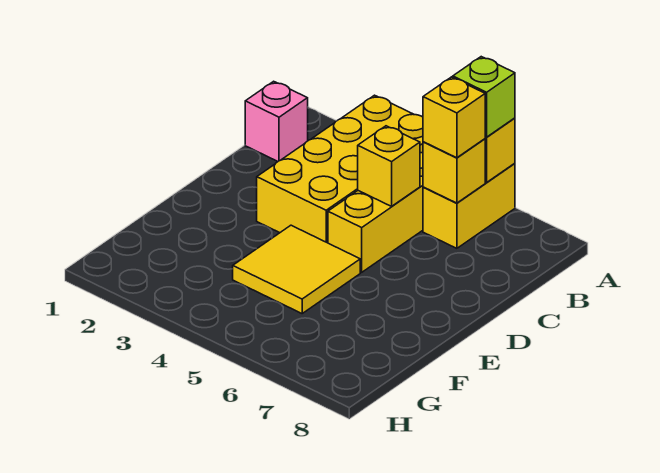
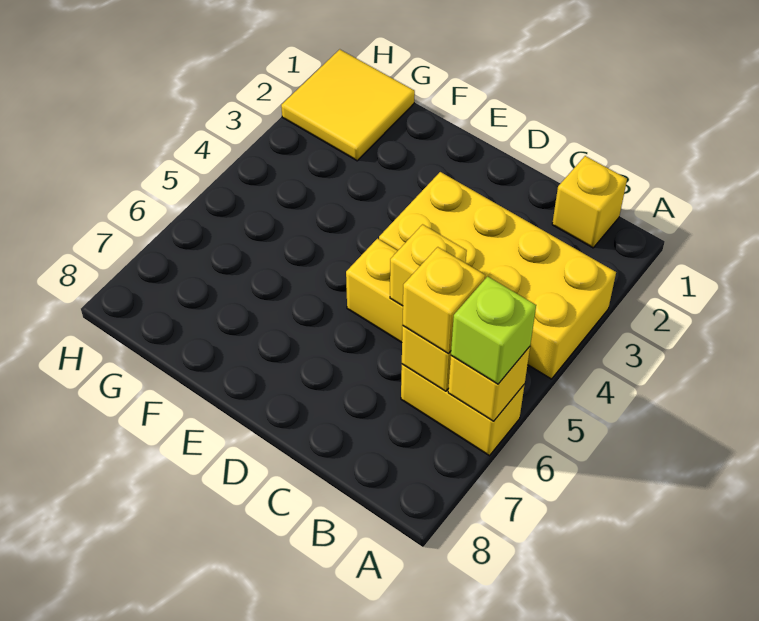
pink brick B1 level 1 -> yellow brick B1 level 1
yellow tile E4:F5 level 1 -> yellow tile G1:H2 level 1

